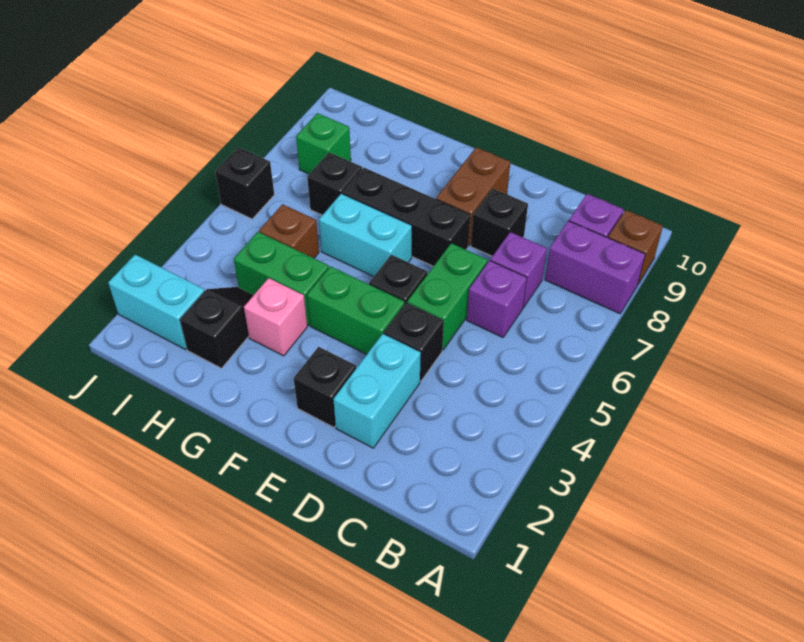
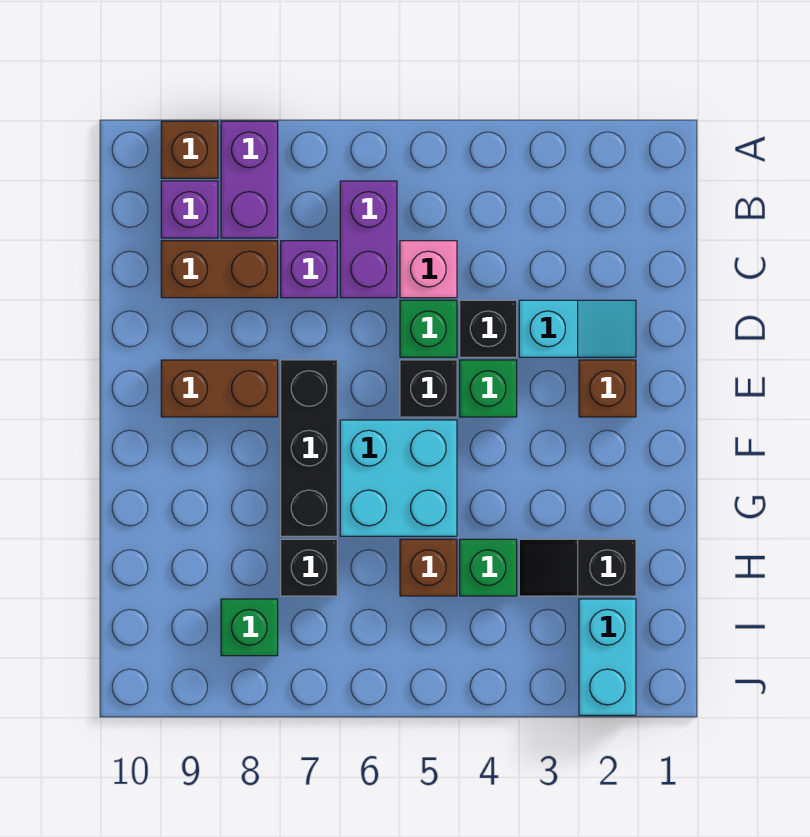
purple brick C6 level 1 -> purple brick B6:C6 level 1
none -> brown brick C8:C9 level 1
cyan brick D2:D3 level 1 -> cyan slope D2:D3 level 1 top 3
green brick D5:D6 level 1 -> green brick D5 level 1
black brick D8 level 1 -> none
black brick E2 level 1 -> brown brick E2 level 1
green brick E4:F4 level 1 -> green brick E4 level 1
cyan brick F6:G6 level 1 -> cyan brick F5:G6 level 1
pink brick G3 level 1 -> pink brick C5 level 1
green brick G4:H4 level 1 -> green brick H4 level 1
black brick J6 level 1 -> none

